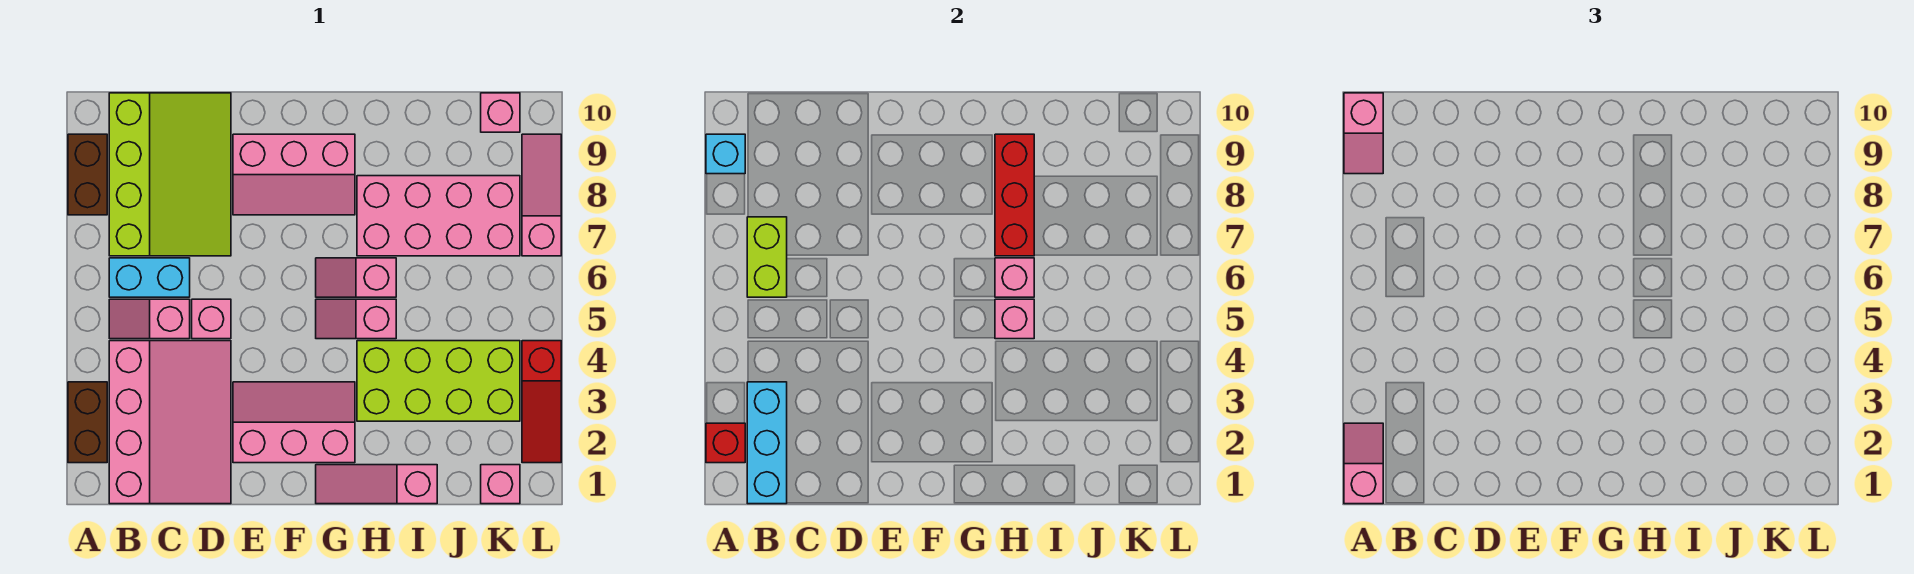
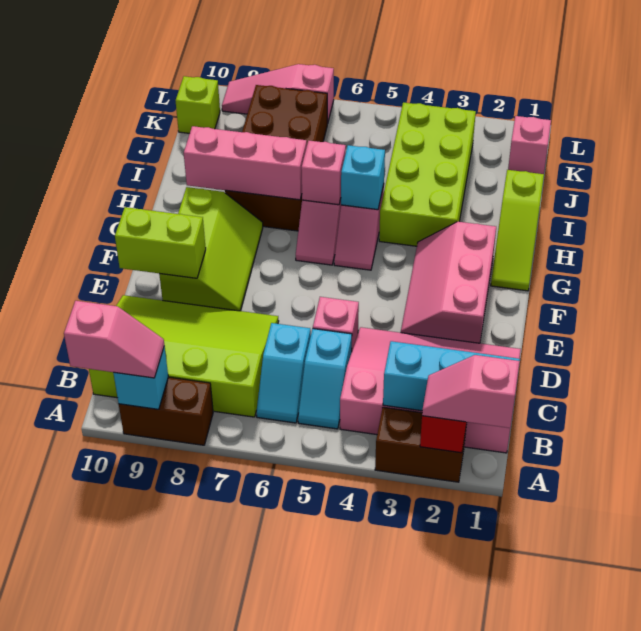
pink slope B5:C5 level 1 top C -> cyan slope B5:C5 level 1 top C
cyan brick B6:C6 level 1 -> cyan slope B6:C6 level 1 top C
lime brick B6:B7 level 2 -> lime brick E9:E10 level 2
pink slope E8:G9 level 1 top 9 -> lime slope E8:G9 level 1 top 9
pink slope G1:I1 level 1 top I -> lime slope G1:I1 level 1 top I
pink brick H5 level 2 -> cyan brick H5 level 2
pink brick H7:K8 level 1 -> brown brick H7:K8 level 1
red brick H7:H9 level 2 -> pink brick H7:H9 level 2
pink brick K10 level 1 -> lime brick K10 level 1
red slope L2:L4 level 1 top 4 -> none

